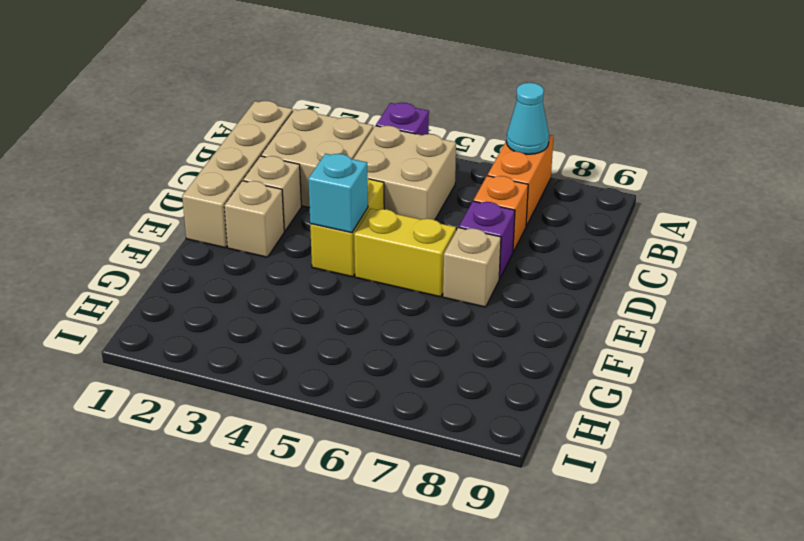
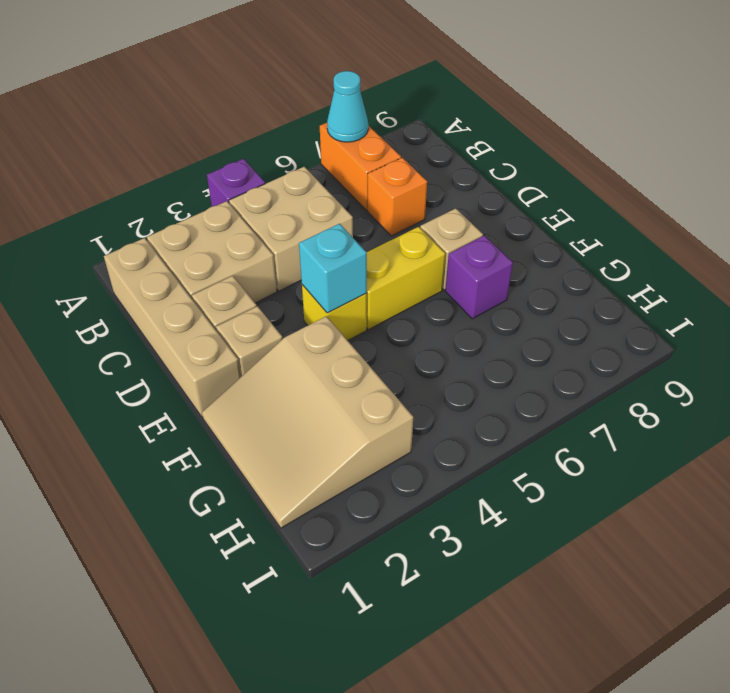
yellow brick D4:E4 level 1 -> yellow brick E4 level 1
purple brick D7 level 1 -> purple brick F7 level 1
none -> tan slope F1:H3 level 1 top 3

